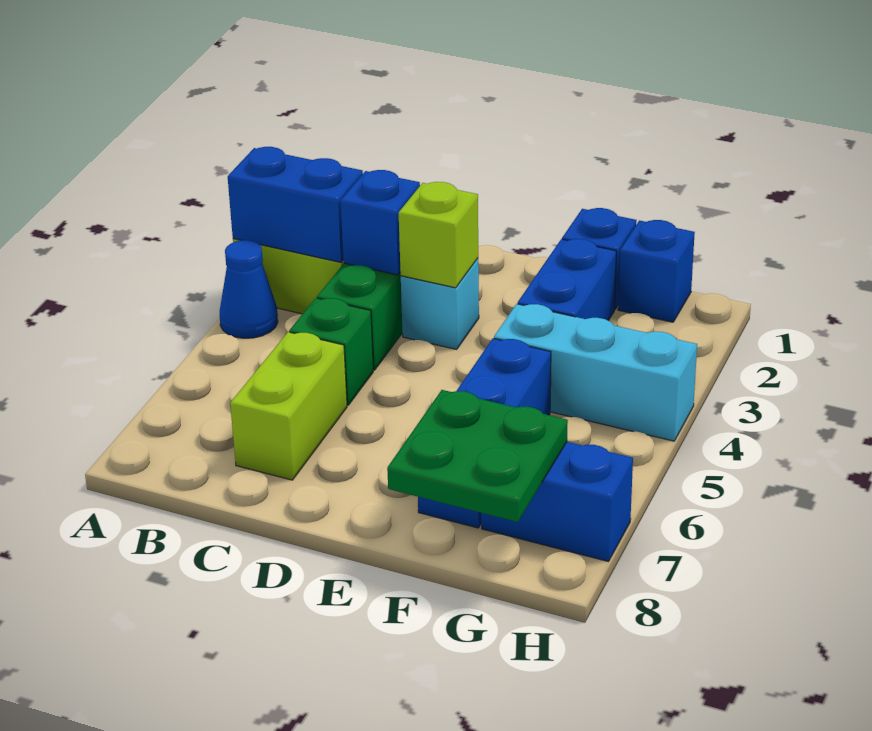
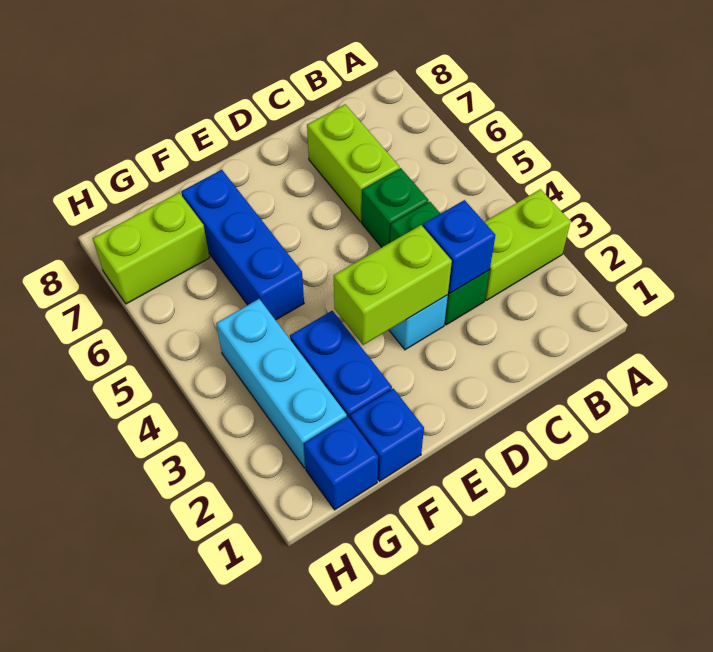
blue brick A3:B3 level 2 -> none
blue cone A4 level 1 -> none
lime brick D3 level 2 -> lime brick D3:E3 level 2
cyan brick F4:H4 level 1 -> cyan brick G2:G4 level 1
green plate F7:G8 level 2 -> none
blue brick G7:H7 level 1 -> lime brick G7:H7 level 1

